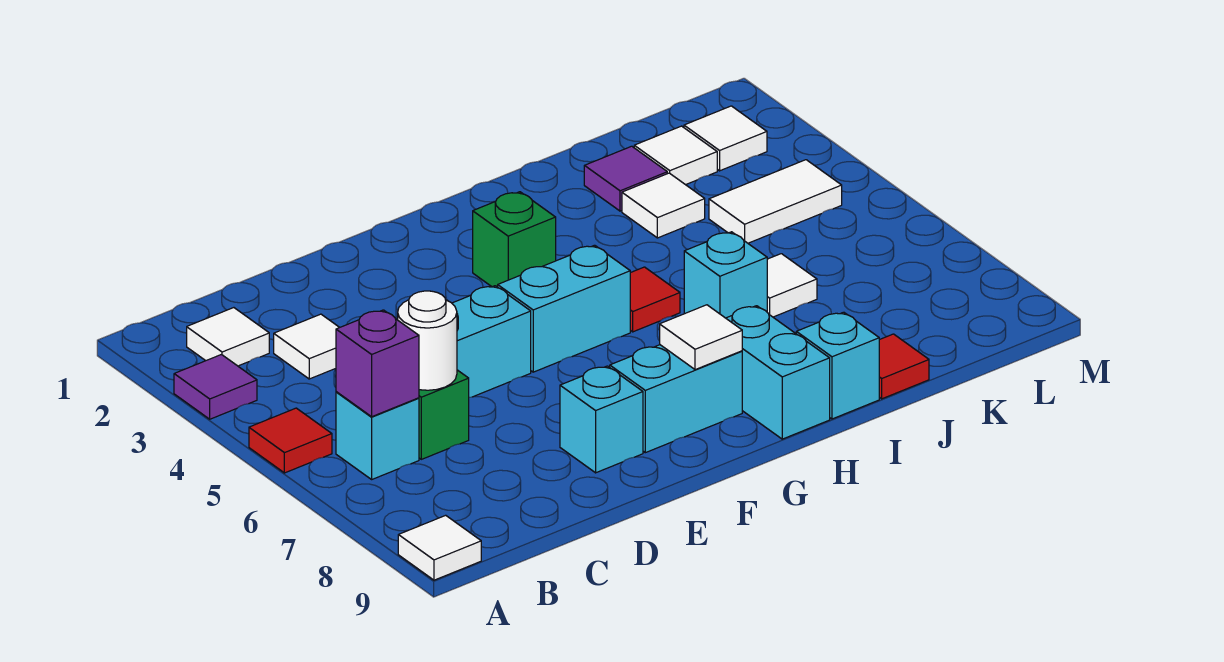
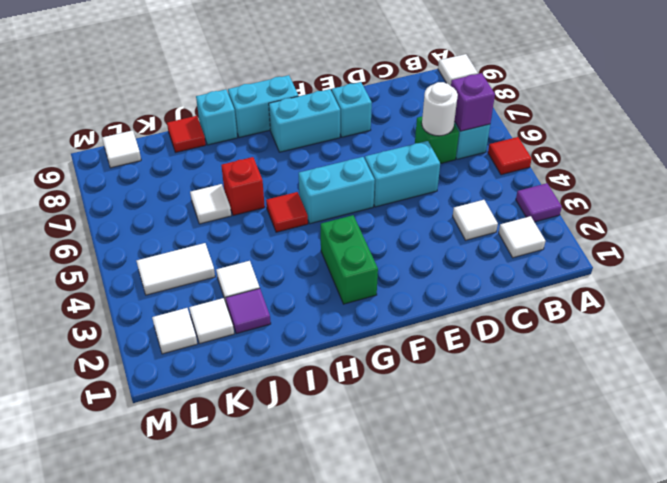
green brick G3 level 1 -> green brick G2:G3 level 1
white tile G8 level 2 -> white tile L9 level 1
cyan brick H8:H9 level 1 -> cyan brick G9:H9 level 1
cyan brick I6 level 1 -> red brick I6 level 1

